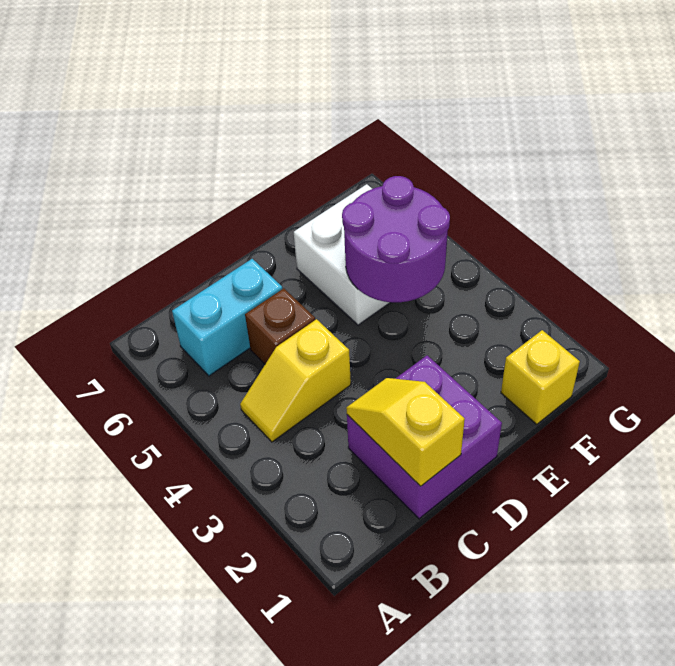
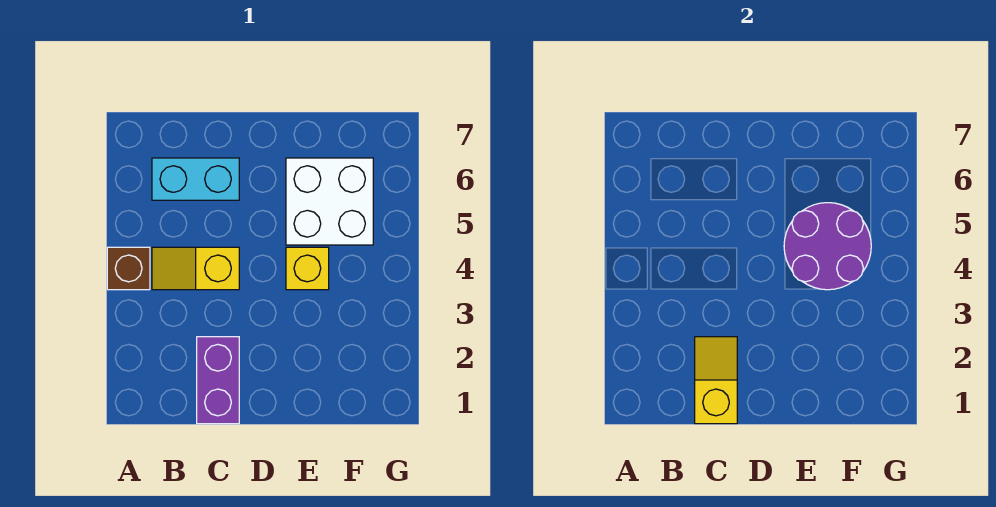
purple brick C1:D2 level 1 -> purple brick C1:C2 level 1
brown brick C5 level 1 -> brown brick A4 level 1
yellow brick F1 level 1 -> yellow brick E4 level 1

